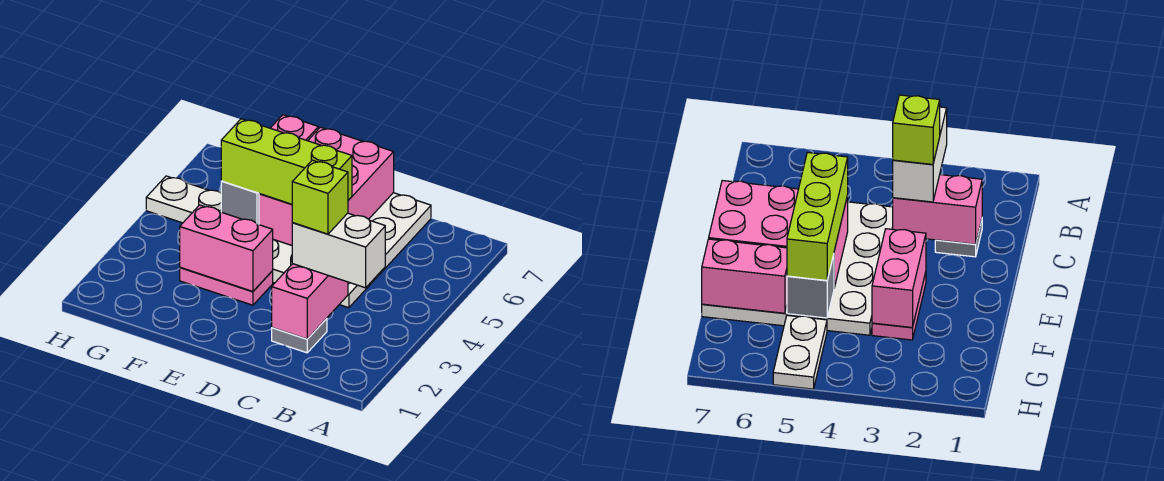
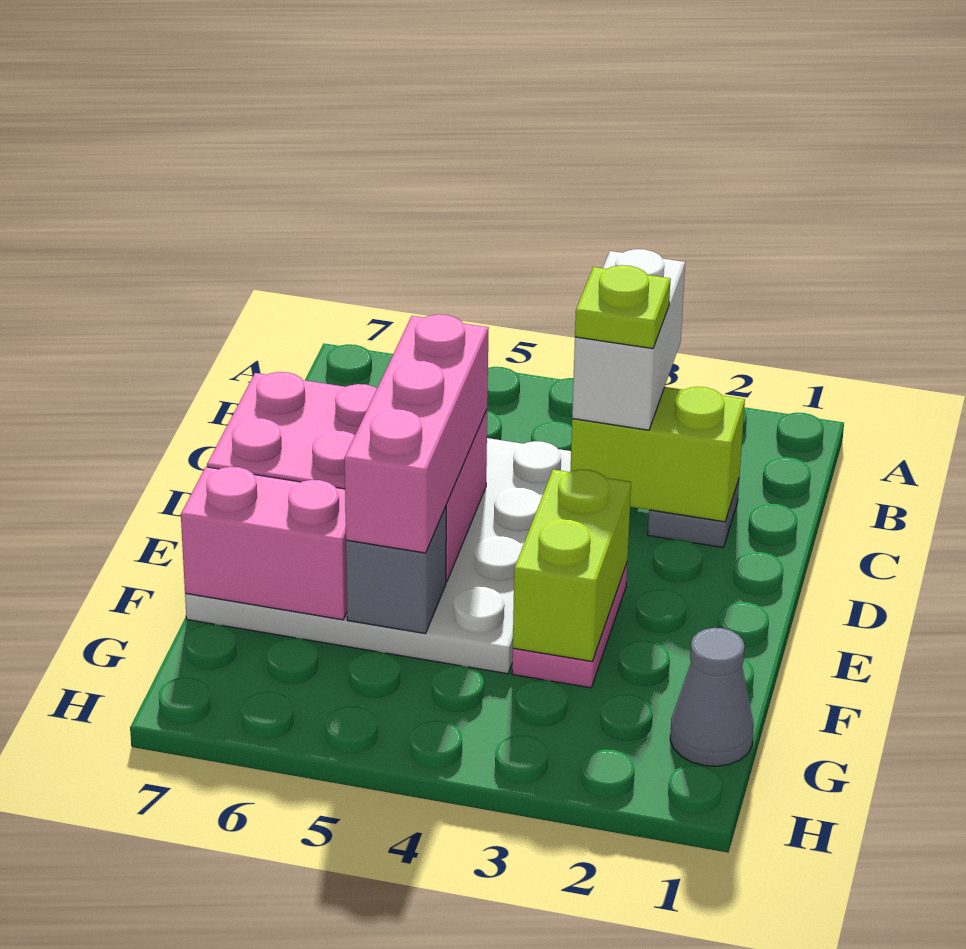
pink brick C2:C3 level 2 -> lime brick C2:C3 level 2
lime brick C3 level 4 -> lime plate C3 level 4
lime brick D5:F5 level 3 -> pink brick D5:F5 level 3
pink brick E3:F3 level 2 -> lime brick E3:F3 level 2
none -> grey cone G1 level 1
white plate G5:H5 level 1 -> none

